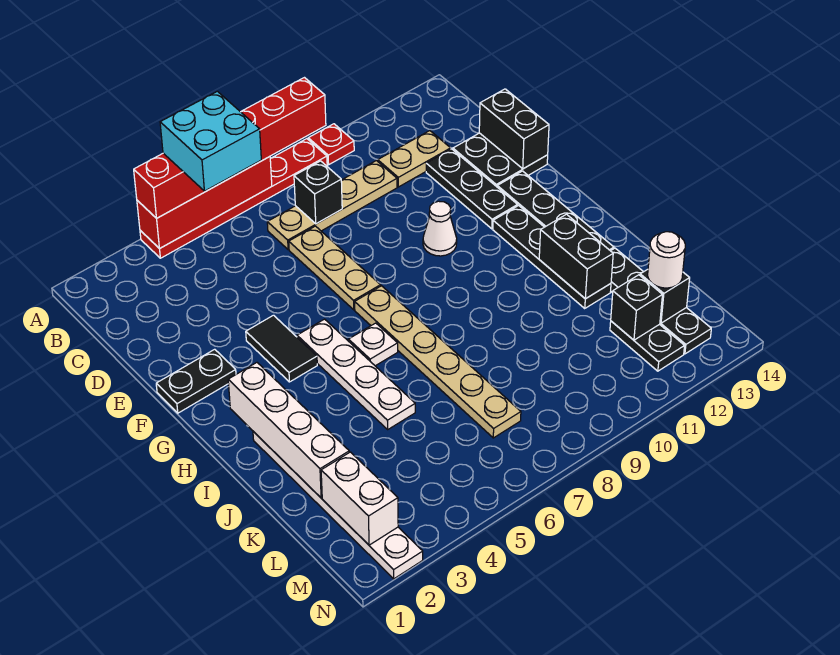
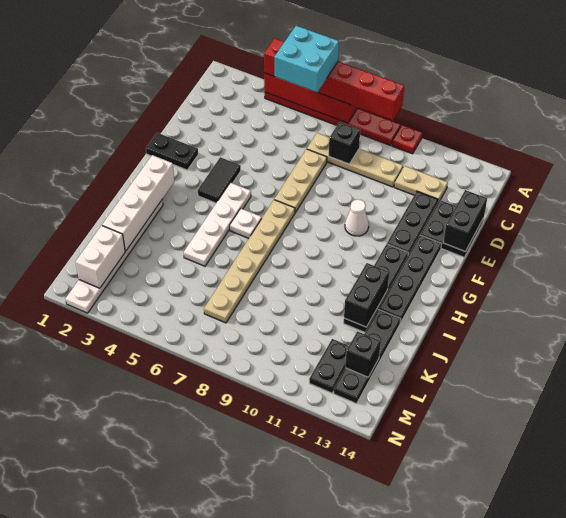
black brick L12 level 2 -> none
white round brick L13 level 3 -> none

